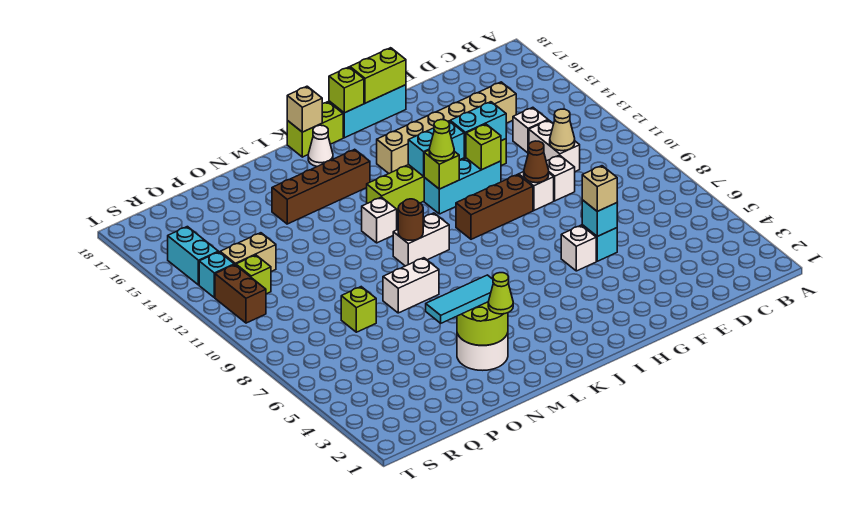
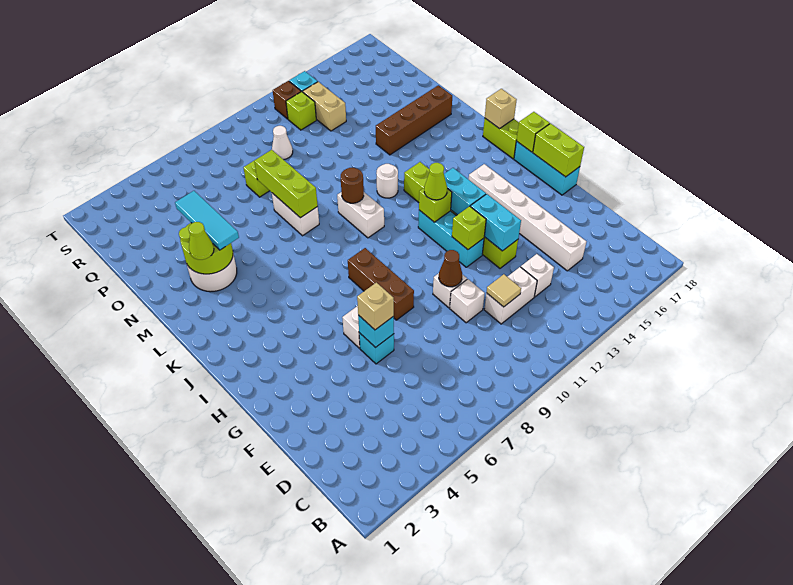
tan cone D11 level 2 -> tan tile D11 level 2
tan brick D15:I15 level 1 -> white brick D15:I15 level 1
brown brick G10:I10 level 1 -> brown brick G8:I8 level 1
brown brick K15:N15 level 1 -> brown brick N14:N17 level 1
white cone K17 level 1 -> white cone Q10 level 1
white brick L12 level 1 -> white round brick L12 level 1
none -> lime brick M8:O8 level 2
brown brick S11:S12 level 1 -> brown brick S12 level 1
cyan brick S14:S15 level 1 -> none

